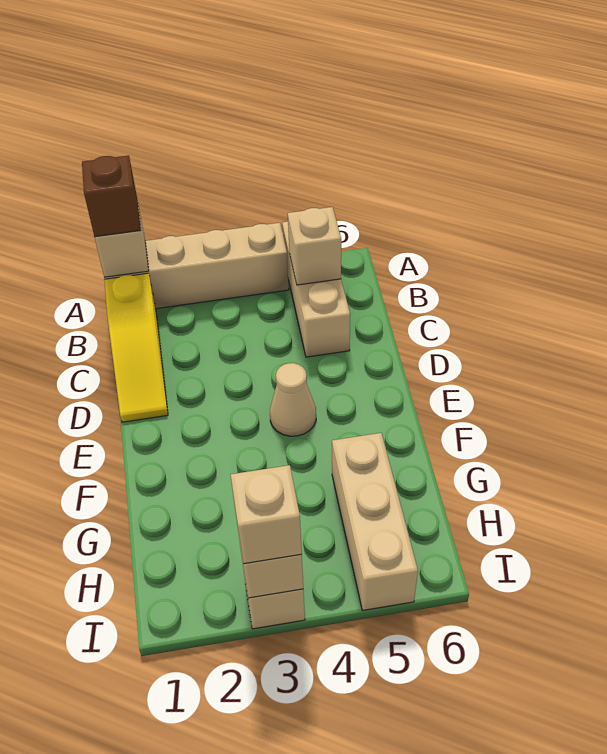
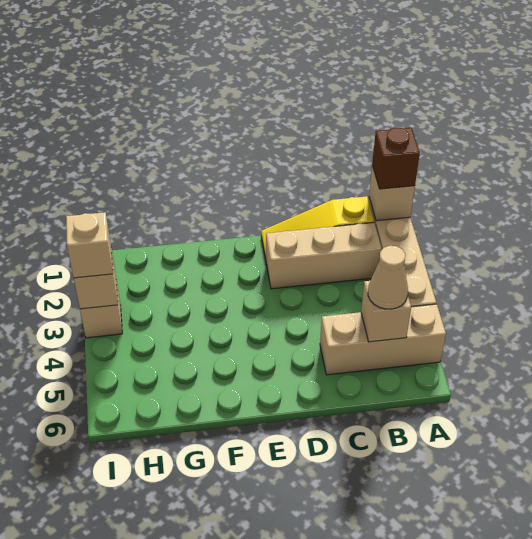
tan cone E4 level 1 -> tan cone B5 level 3
tan brick G5:I5 level 1 -> tan brick B2:D2 level 1

